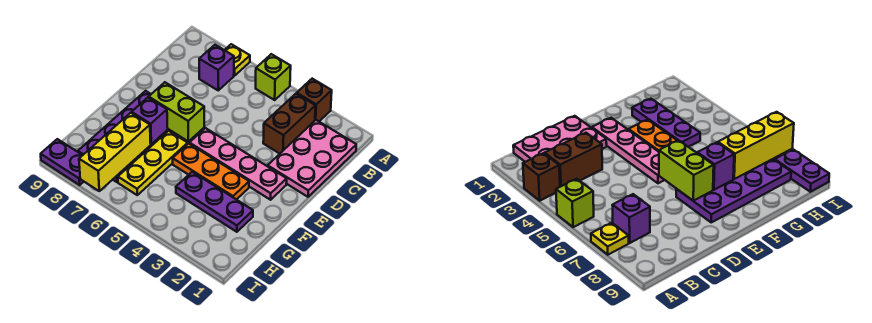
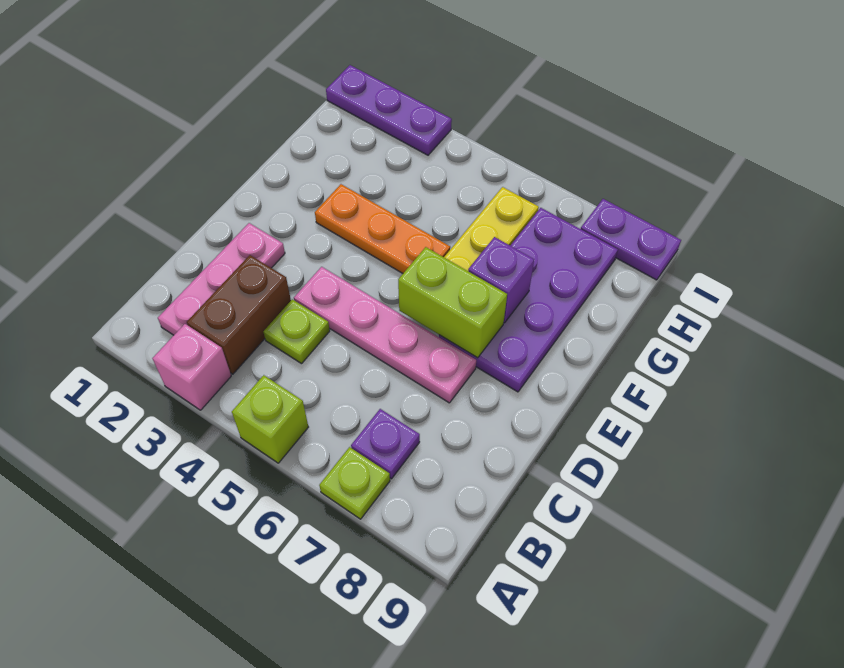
brown brick A3 level 1 -> pink brick A3 level 1
yellow plate A7 level 1 -> lime plate A7 level 1
pink plate B1:D2 level 1 -> pink plate B2:D2 level 1
purple brick B7 level 1 -> purple plate B7 level 1
none -> lime plate C4 level 1
pink plate E2:E5 level 1 -> pink plate D4:D7 level 1
purple plate G2:G4 level 1 -> purple plate I1:I3 level 1
yellow brick G7:I7 level 2 -> none

